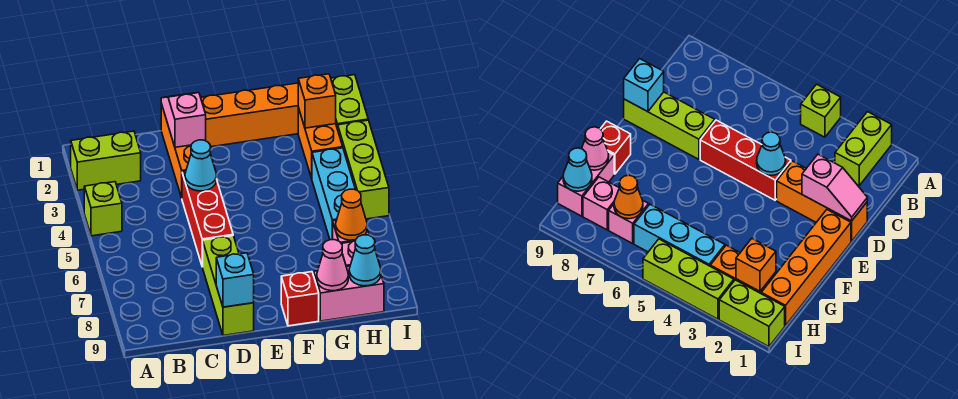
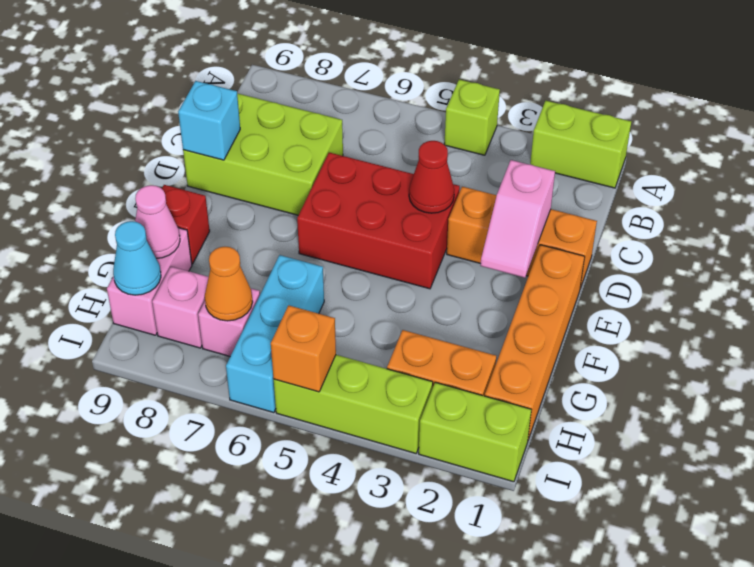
lime brick A2:B2 level 1 -> lime brick A1:A2 level 1
pink slope D1:D2 level 2 top 2 -> pink slope D2:E2 level 2 top D
red brick D4:D6 level 1 -> red brick D4:E6 level 1
cyan cone D4 level 2 -> red cone D4 level 2
lime brick D7:D9 level 1 -> lime brick C7:D9 level 1
orange brick H2 level 2 -> orange brick I5 level 2
cyan brick H4:H6 level 1 -> cyan brick G6:I6 level 1

